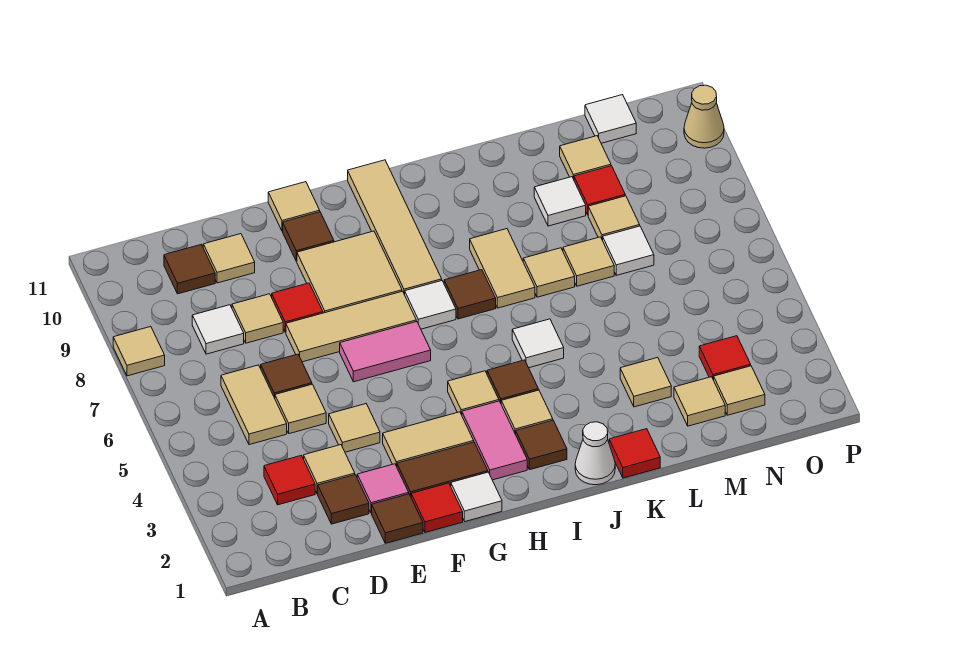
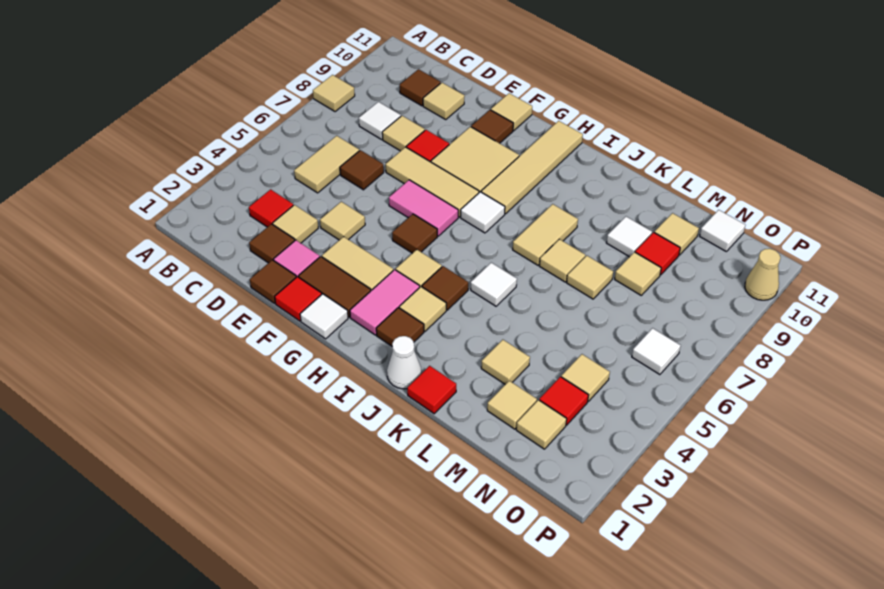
tan tile D5 level 1 -> tan tile N4 level 1
brown tile I7 level 1 -> brown tile G5 level 1
white tile M7 level 1 -> white tile O6 level 1

